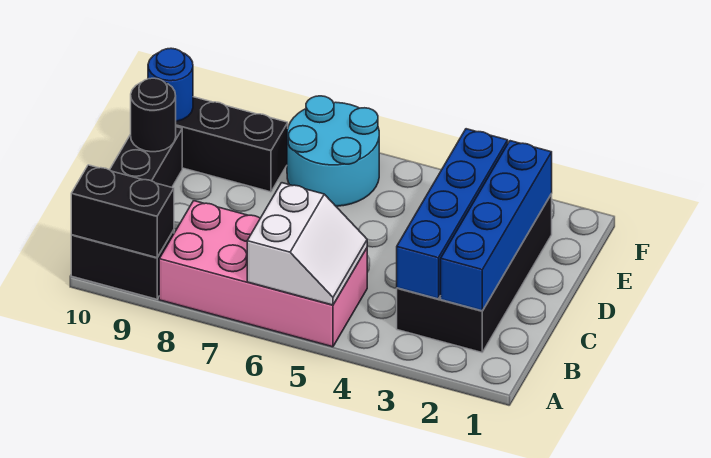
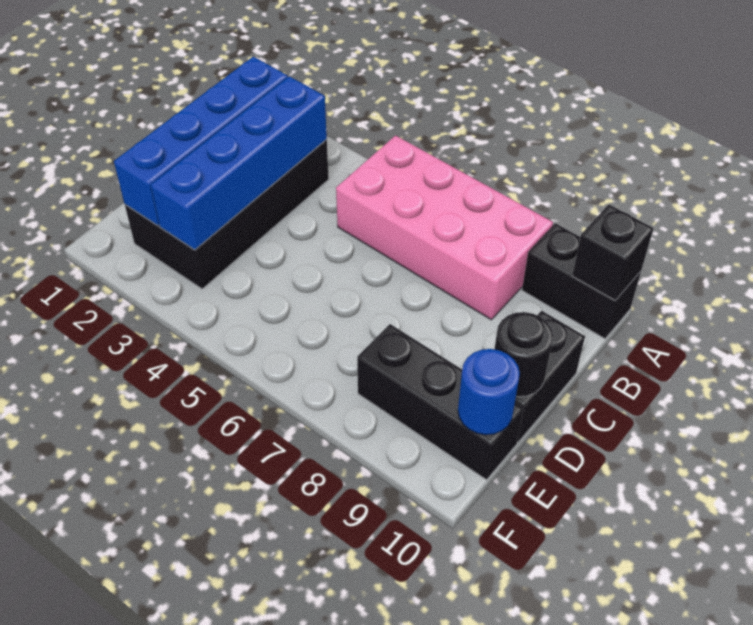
white slope A5:B6 level 2 top 6 -> none
black brick A9:A10 level 2 -> black brick A10 level 2
cyan round brick E6:F7 level 1 -> none

